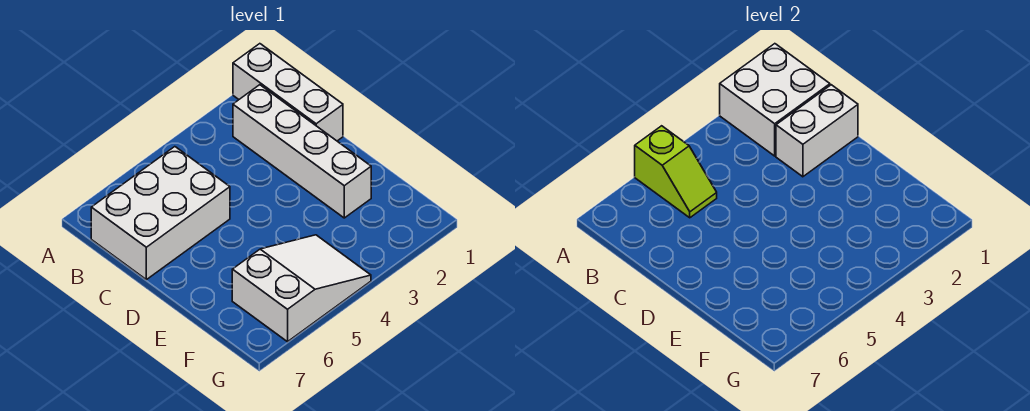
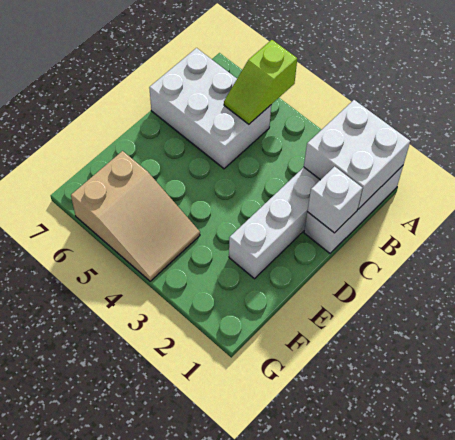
white brick C1:C2 level 2 -> white brick C1 level 2
white slope F4:G6 level 1 top 6 -> tan slope F4:G6 level 1 top 6

